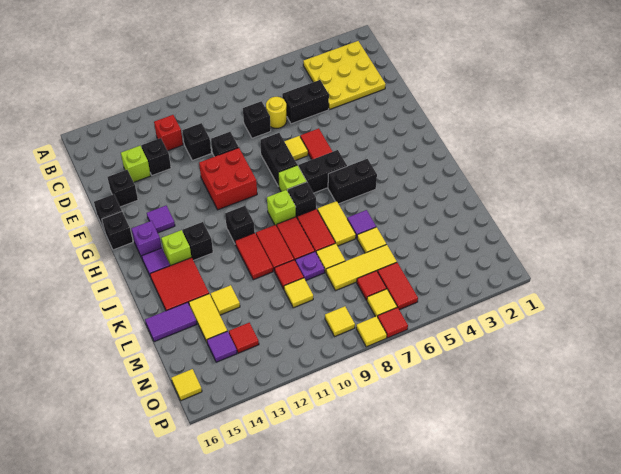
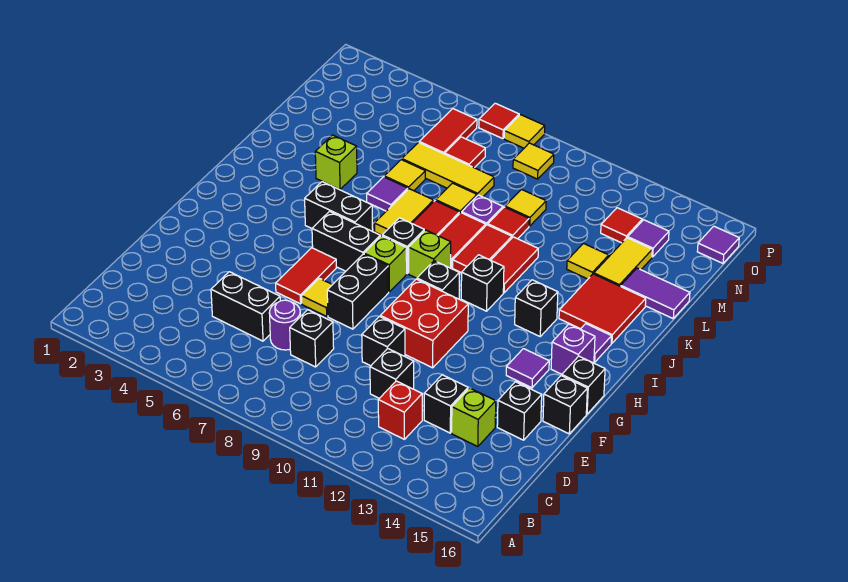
yellow plate B2:D4 level 1 -> none
yellow round brick D7 level 1 -> purple round brick D7 level 1
none -> black brick H10 level 1
lime brick I14 level 1 -> lime brick K4 level 1
yellow tile O7 level 1 -> none
yellow tile O16 level 1 -> purple tile O16 level 1

